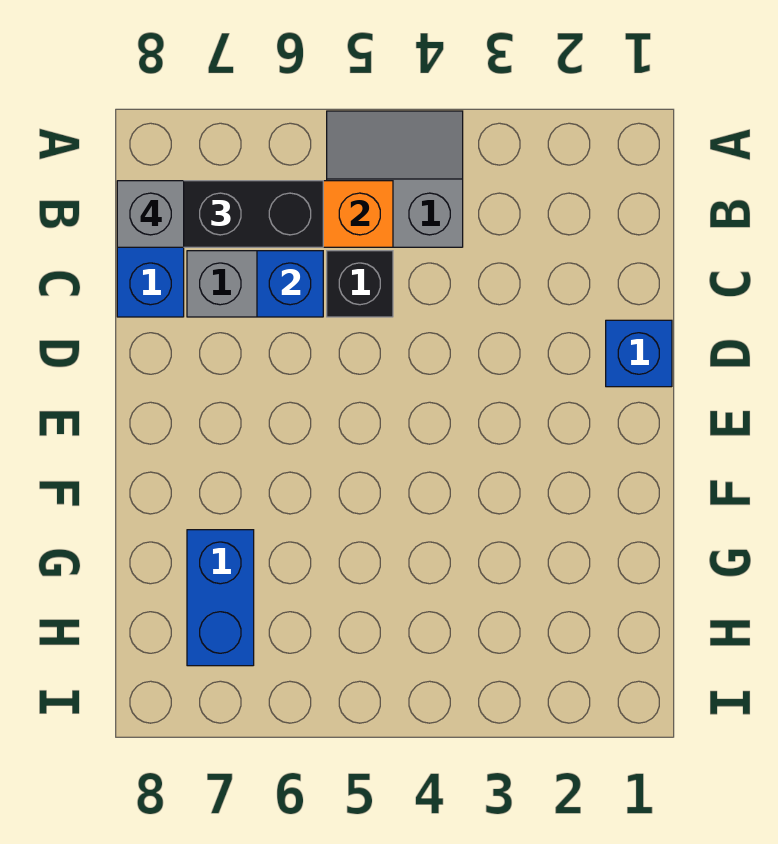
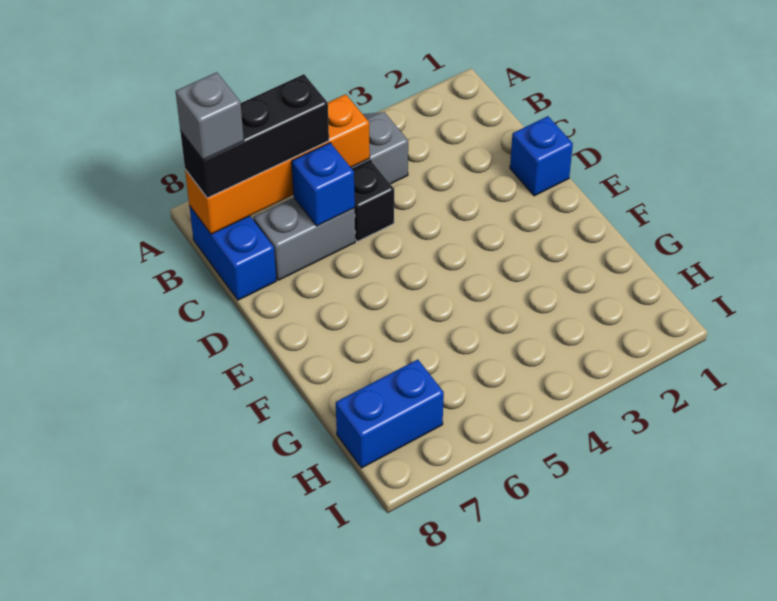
blue brick G7:H7 level 1 -> blue brick H7:H8 level 1

